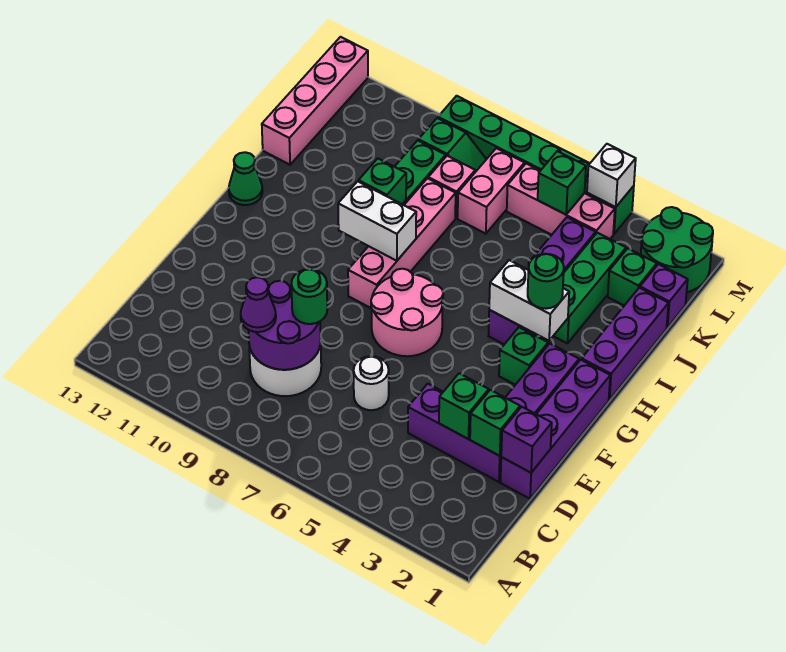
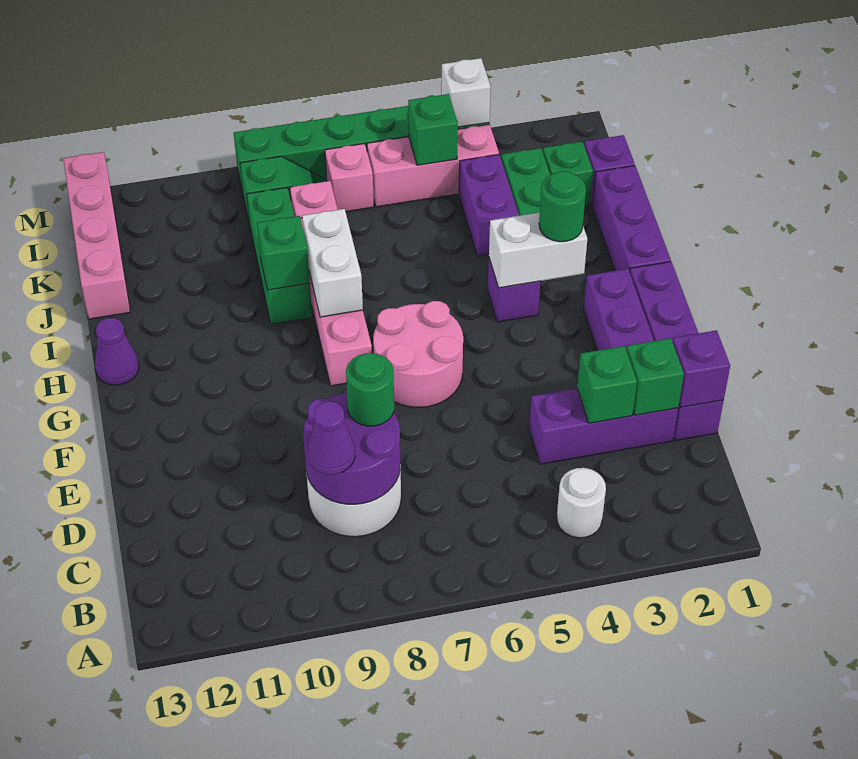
white round brick D6 level 1 -> white round brick B4 level 1
green brick G3 level 1 -> none
white brick H8:H9 level 2 -> white brick H8:I8 level 2
green cone H13 level 1 -> purple cone H13 level 1
pink brick K7:L7 level 1 -> pink brick L7 level 1
green round brick L1:M2 level 1 -> none

